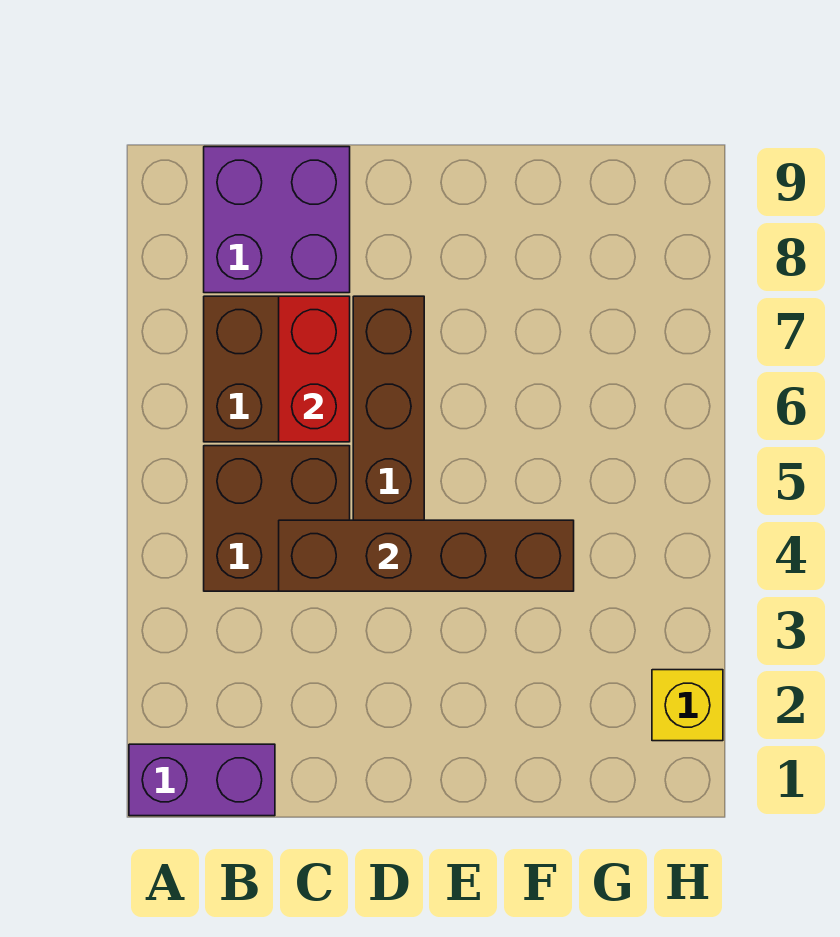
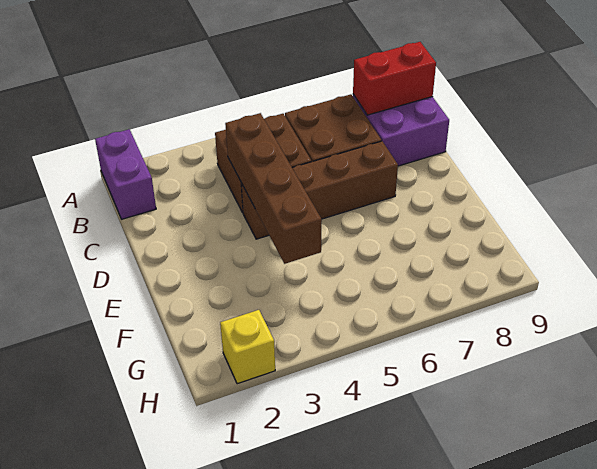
red brick C6:C7 level 2 -> red brick B8:B9 level 2

